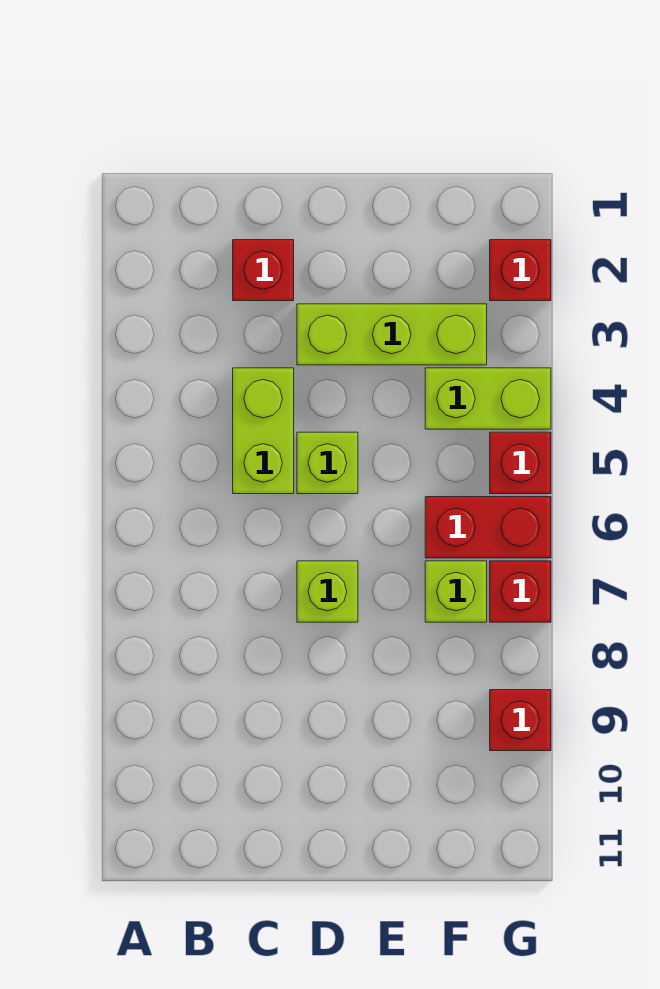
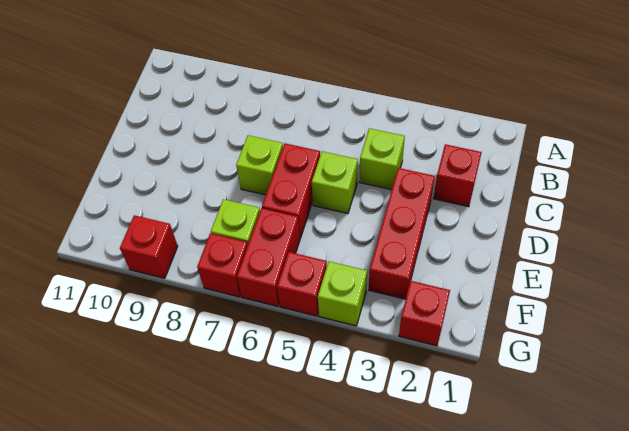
lime brick C4:C5 level 1 -> lime brick C4 level 1
lime brick D3:F3 level 1 -> red brick D3:F3 level 1
none -> red brick D6:E6 level 1
lime brick F4:G4 level 1 -> lime brick G4 level 1

